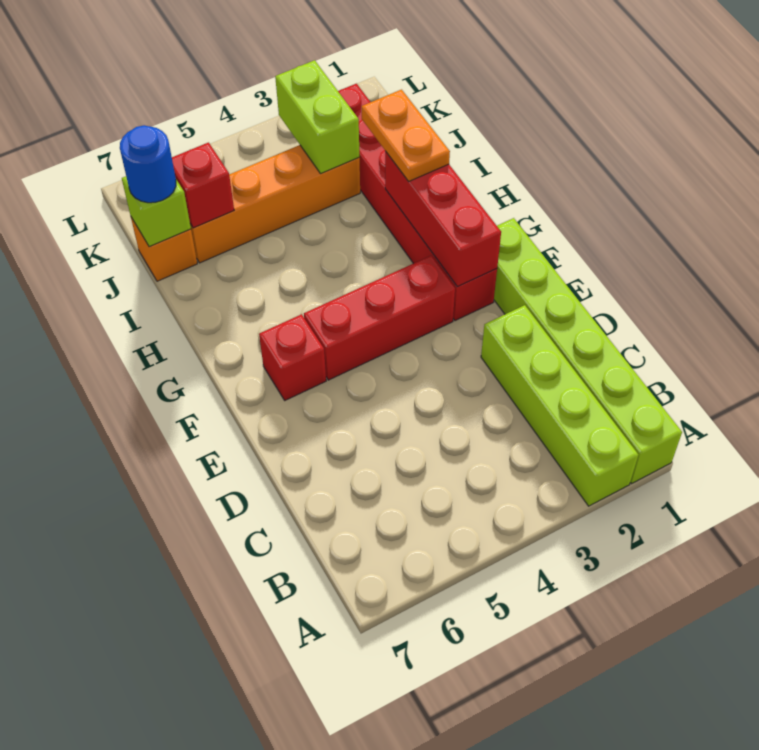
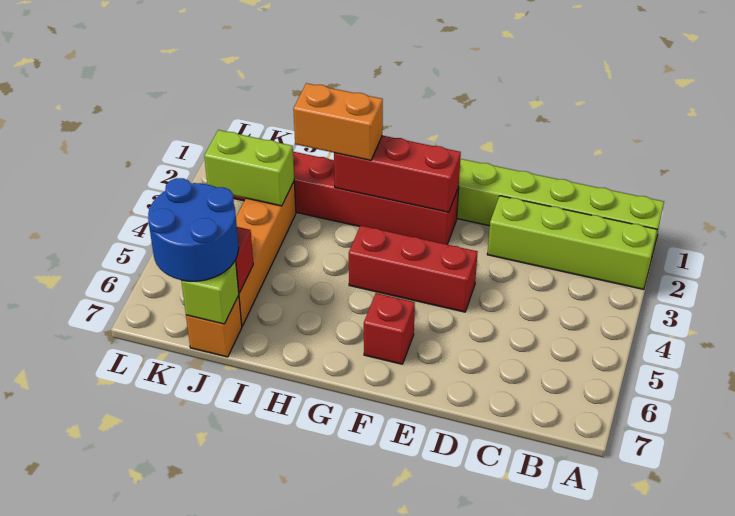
red brick F3:F5 level 1 -> red brick E4:G4 level 1
orange plate H2:I2 level 3 -> orange brick H2:I2 level 3
blue round brick J7 level 3 -> blue round brick J6:K7 level 3

